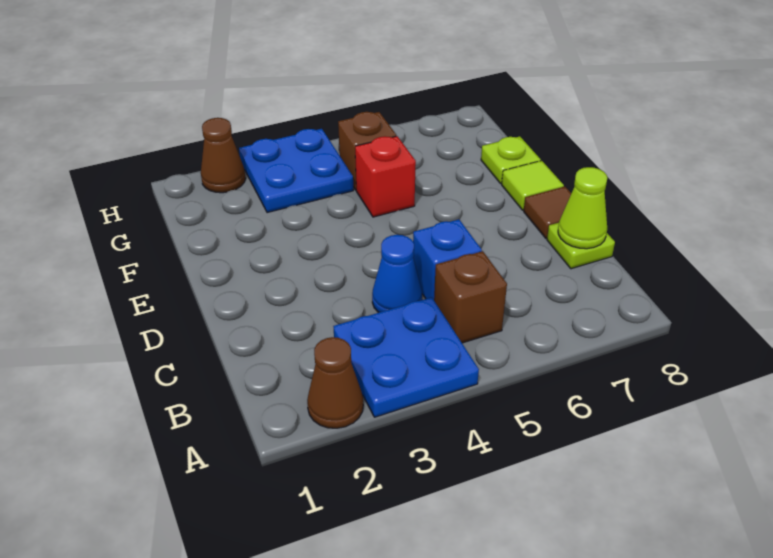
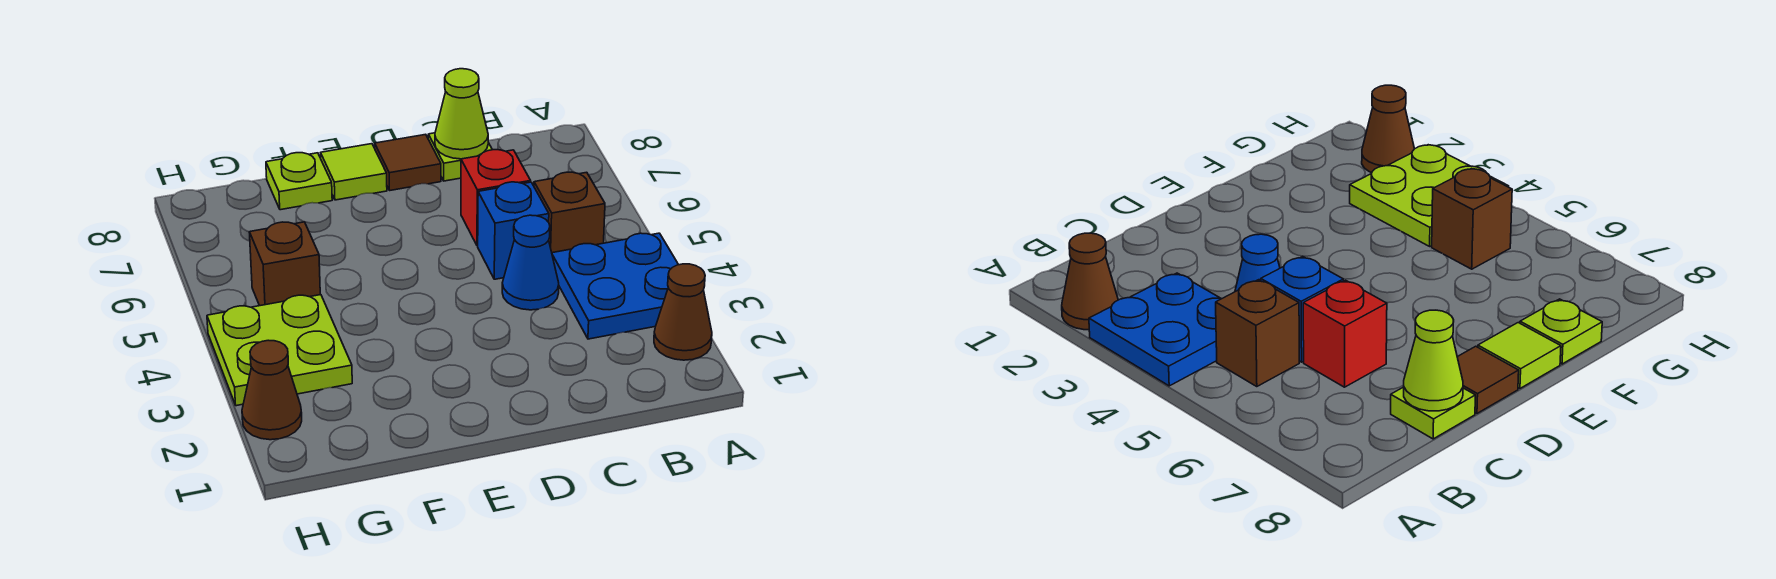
red brick F5 level 1 -> red brick C6 level 1
blue plate G3:H4 level 1 -> lime plate G3:H4 level 1

